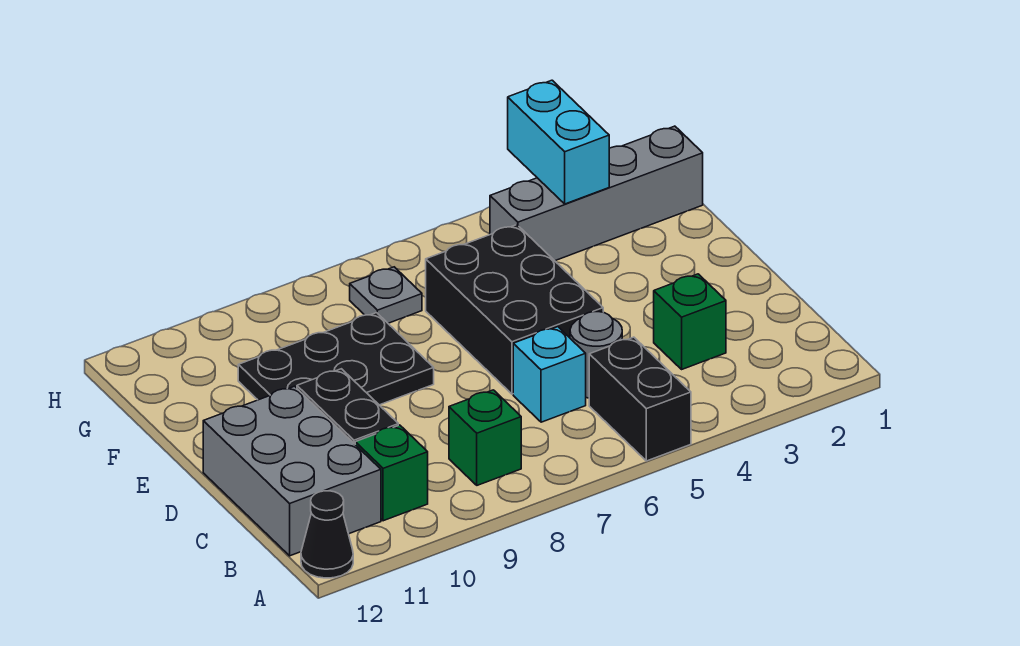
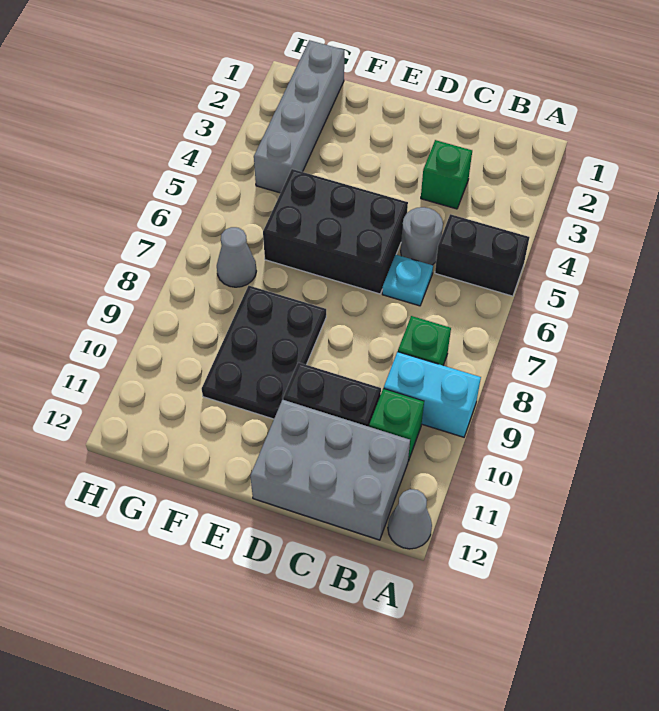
black cone A12 level 1 -> grey cone A12 level 1
cyan brick C6 level 1 -> cyan plate C6 level 1
cyan brick G3:H3 level 2 -> cyan brick A9:B9 level 1
grey plate G7 level 1 -> grey cone G7 level 1

